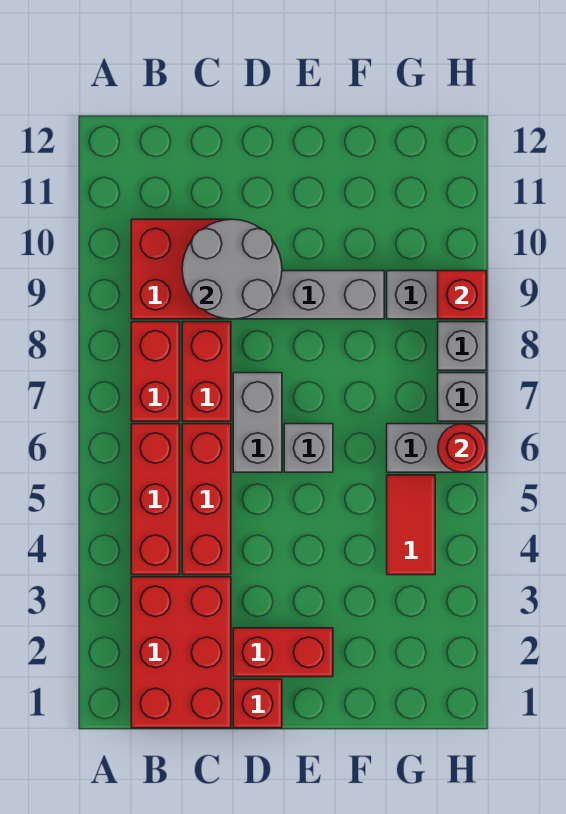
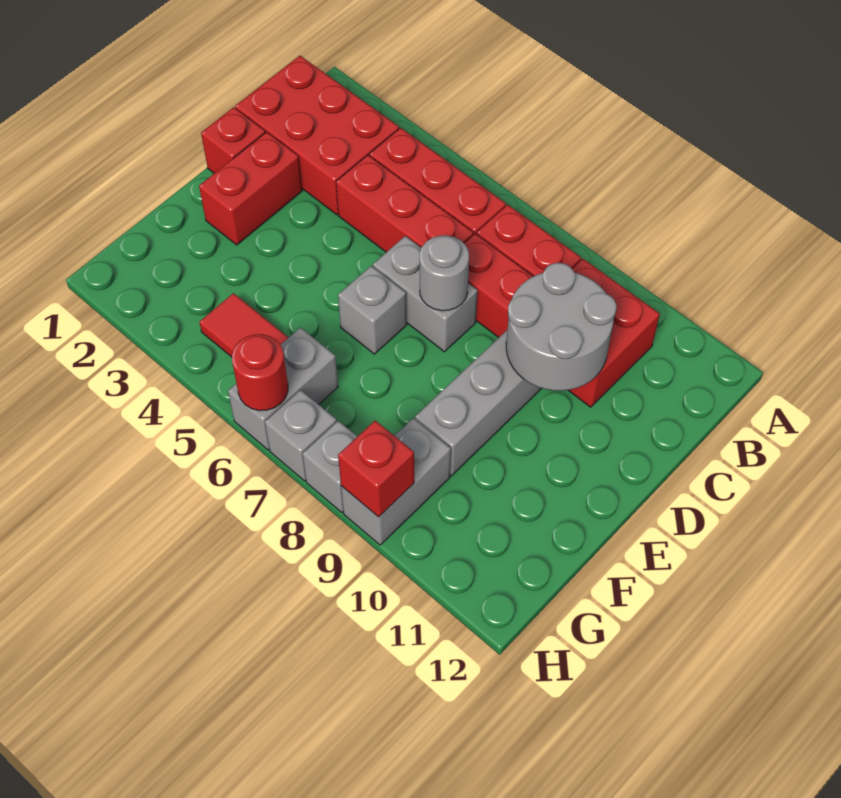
none -> grey round brick D7 level 2

